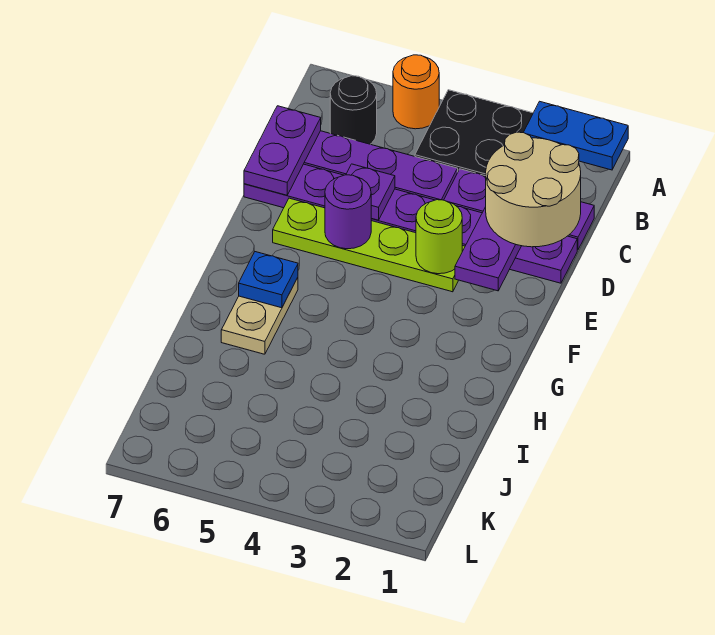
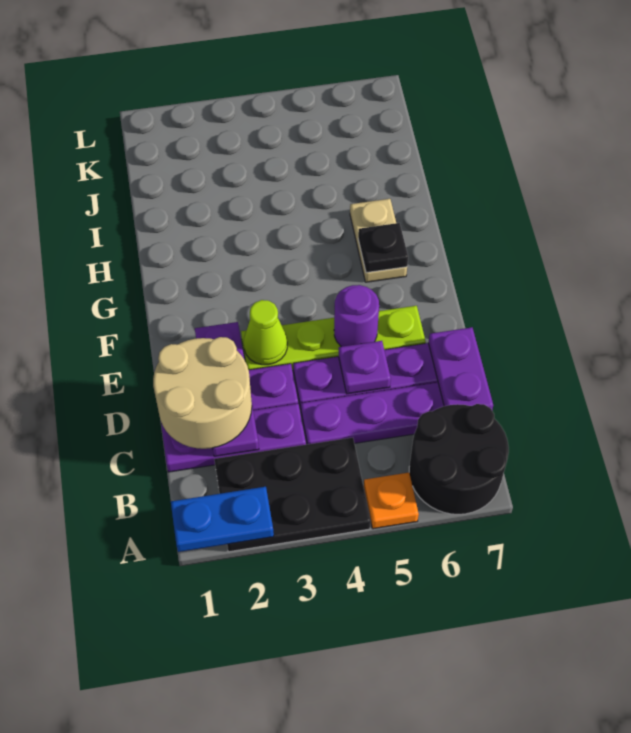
orange round brick A5 level 1 -> orange plate A5 level 1
black round brick B6 level 1 -> black round brick A6:B7 level 1
lime round brick E3 level 2 -> lime cone E3 level 2
blue plate G6 level 2 -> black plate G6 level 2

